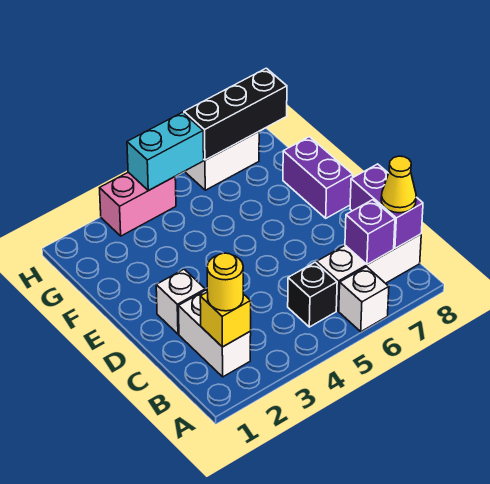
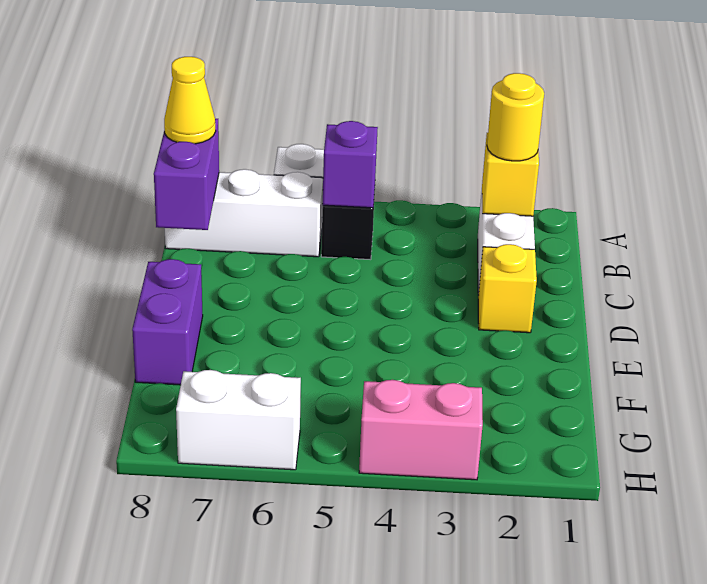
purple brick B7 level 2 -> purple brick B5 level 2
white brick D2 level 1 -> yellow brick D2 level 1
cyan brick H4:H5 level 2 -> none
black brick H6:H8 level 2 -> none

